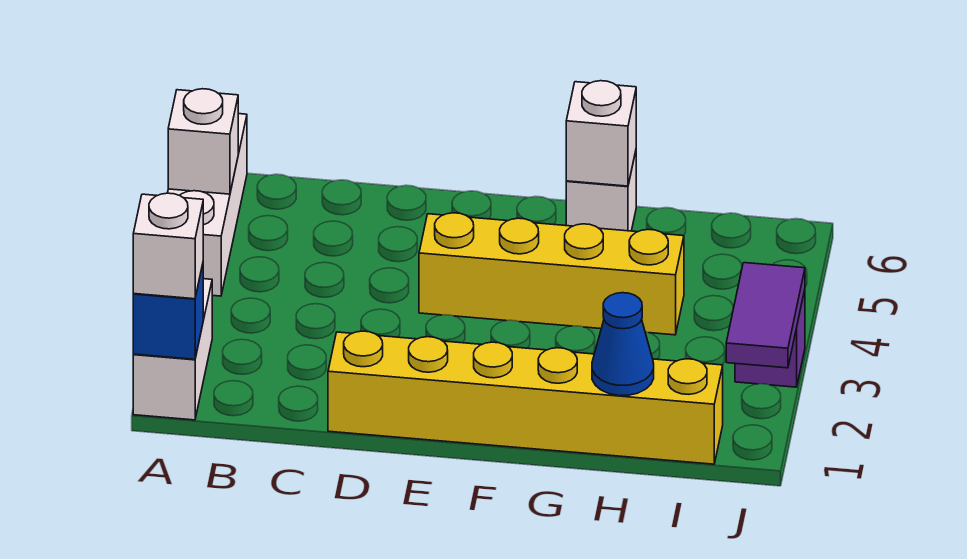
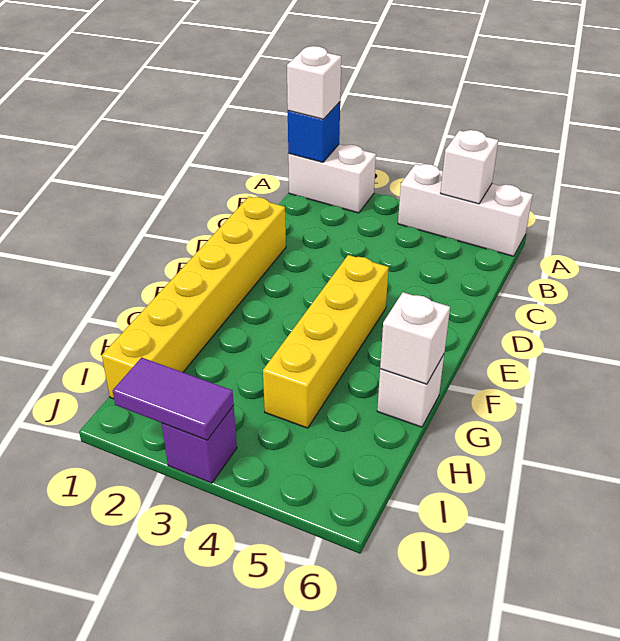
blue cone H1 level 2 -> none

